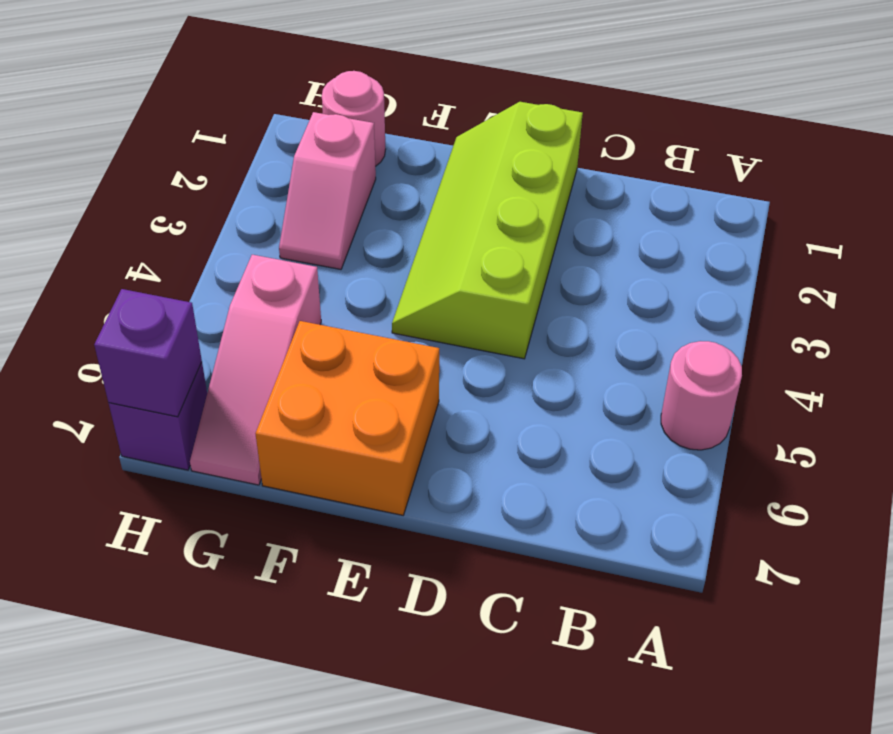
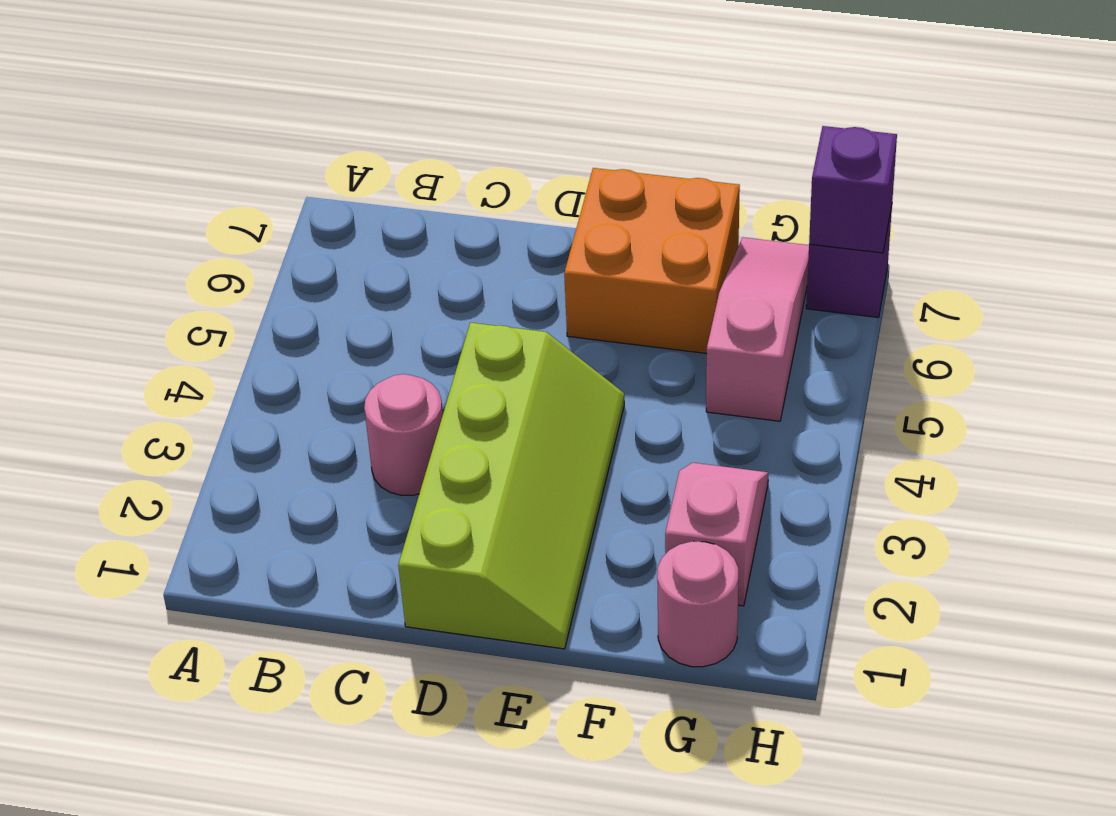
pink round brick A5 level 1 -> pink round brick C3 level 1

